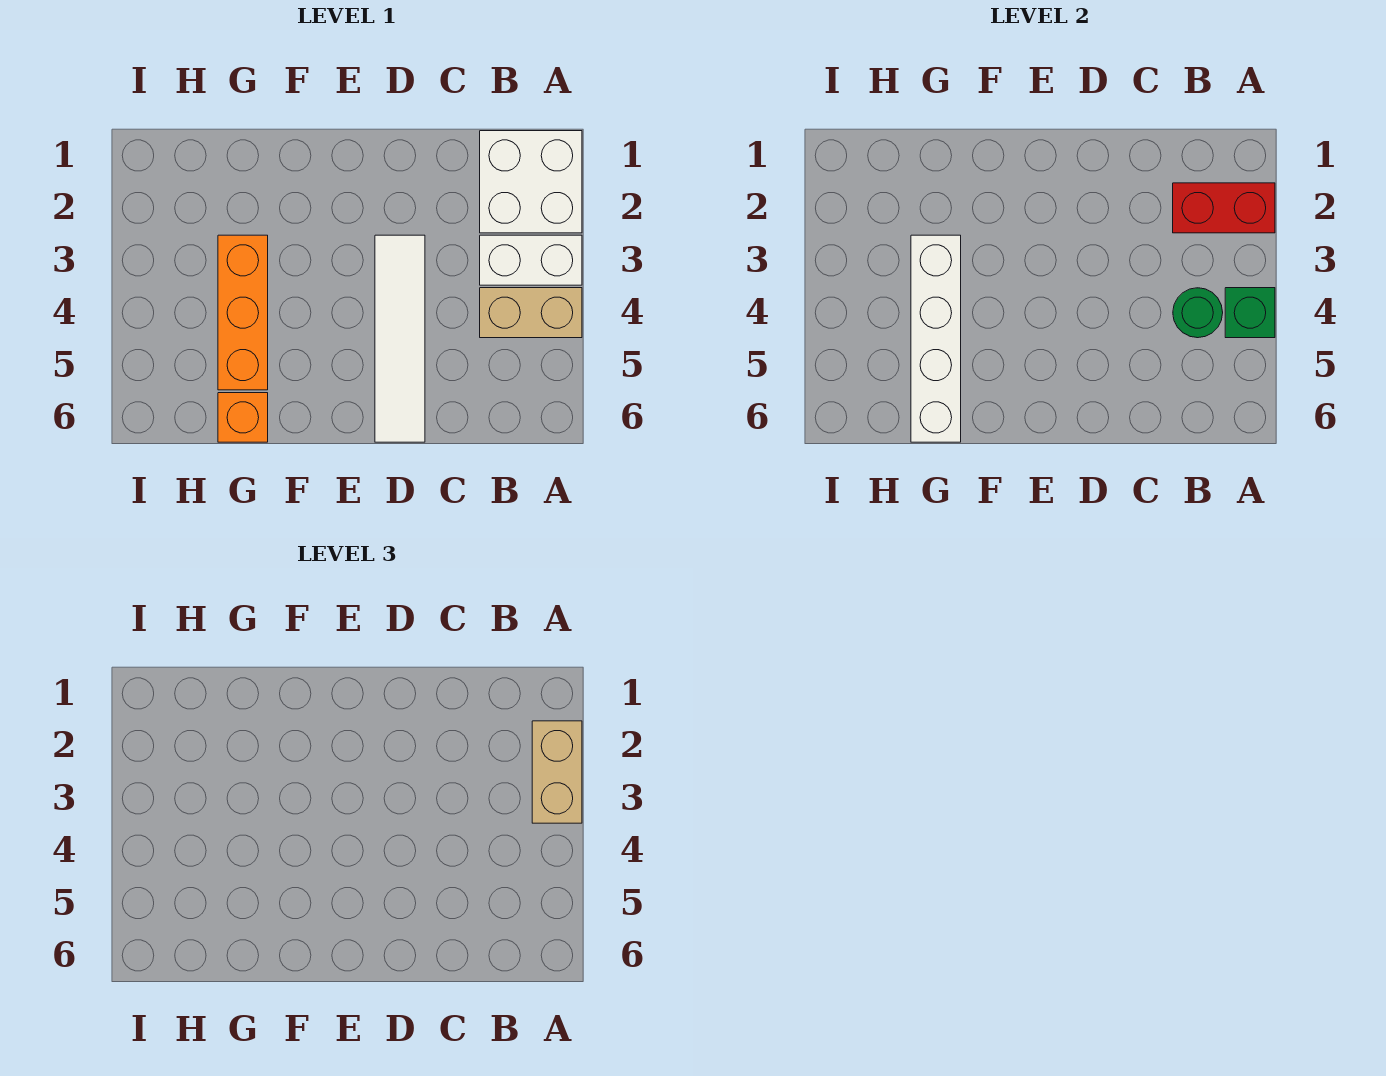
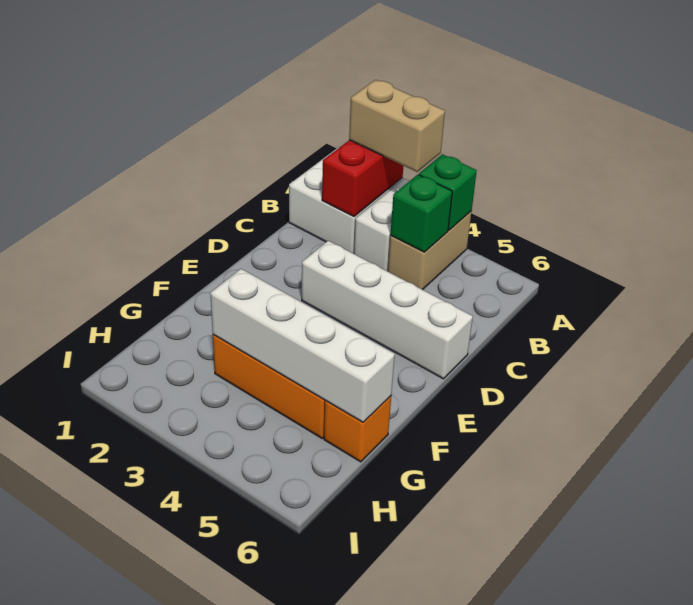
green round brick B4 level 2 -> green brick B4 level 2
white tile D3:D6 level 1 -> white brick D3:D6 level 1

